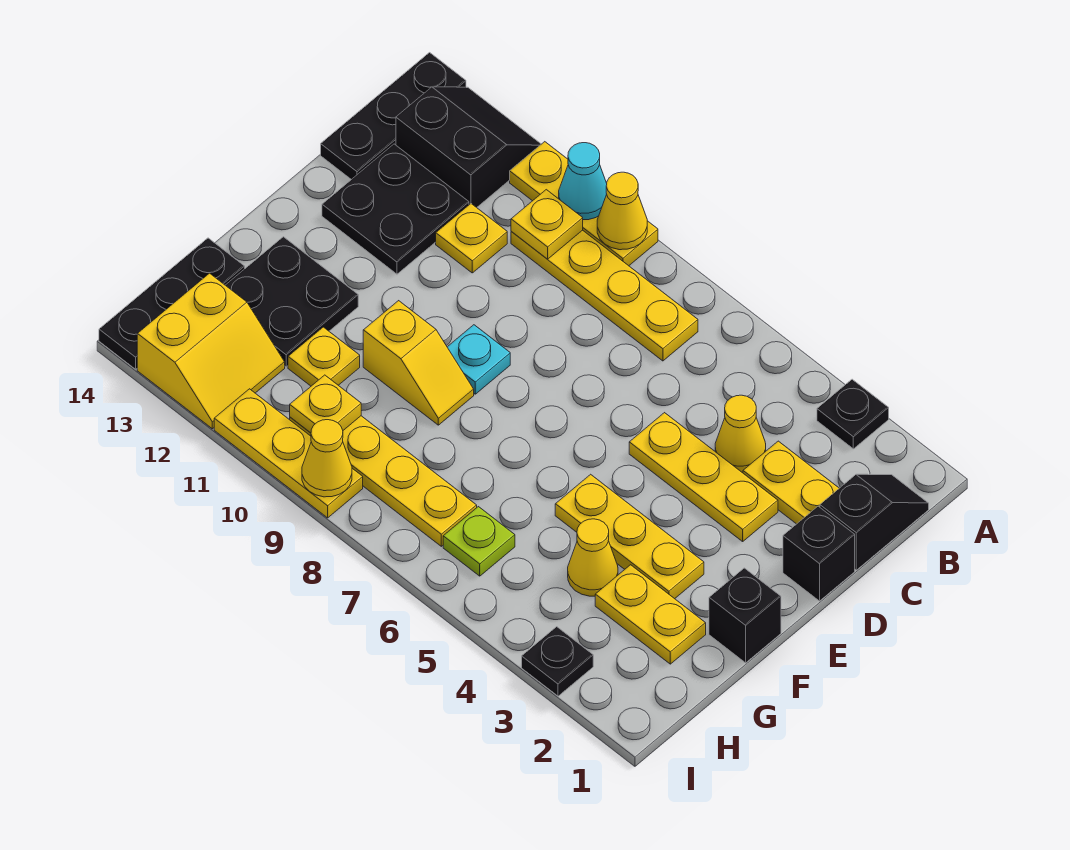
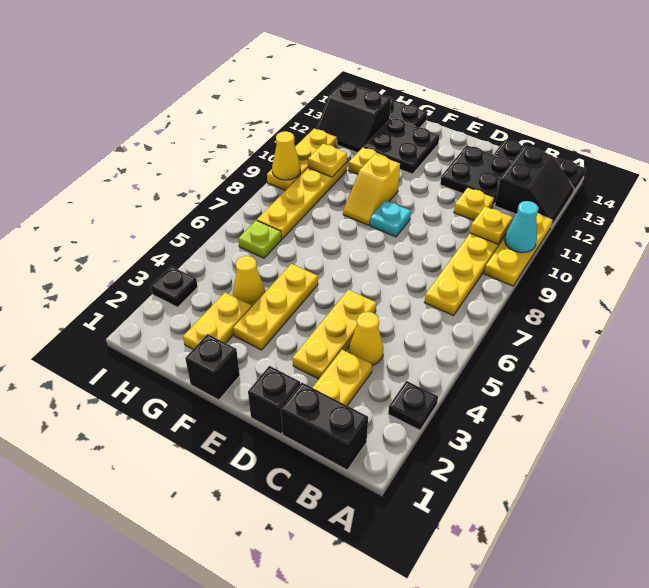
yellow cone A9 level 2 -> none
black slope B1:C1 level 1 top C -> black brick B1:C1 level 1
yellow slope H12:I13 level 1 top 13 -> black slope H12:I13 level 1 top 13

